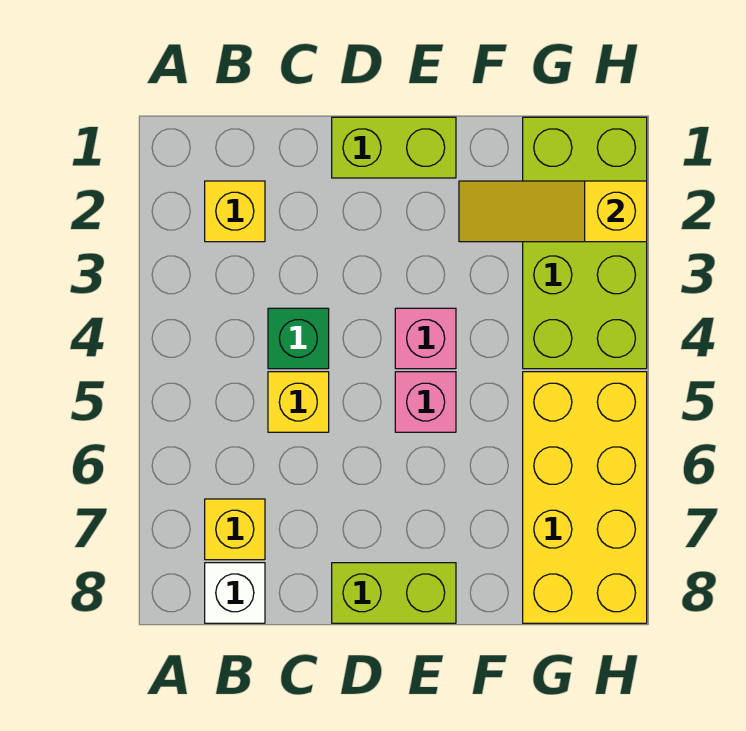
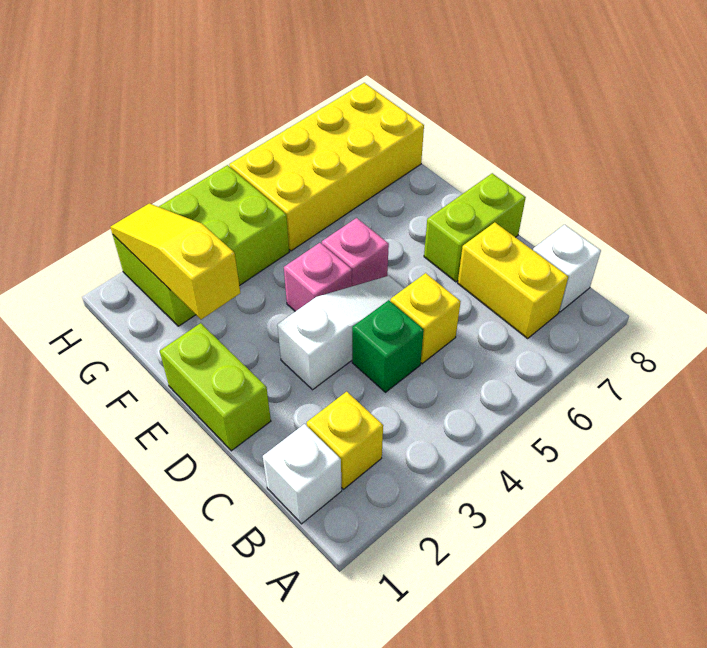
none -> white brick B1 level 1
yellow brick B7 level 1 -> yellow brick B7:C7 level 1
none -> white slope D3:D5 level 1 top 3
lime brick D8:E8 level 1 -> lime brick D7:D8 level 1
yellow slope F2:H2 level 2 top H -> yellow slope F2:H2 level 2 top F
lime brick G1:H4 level 1 -> lime brick G2:H4 level 1

